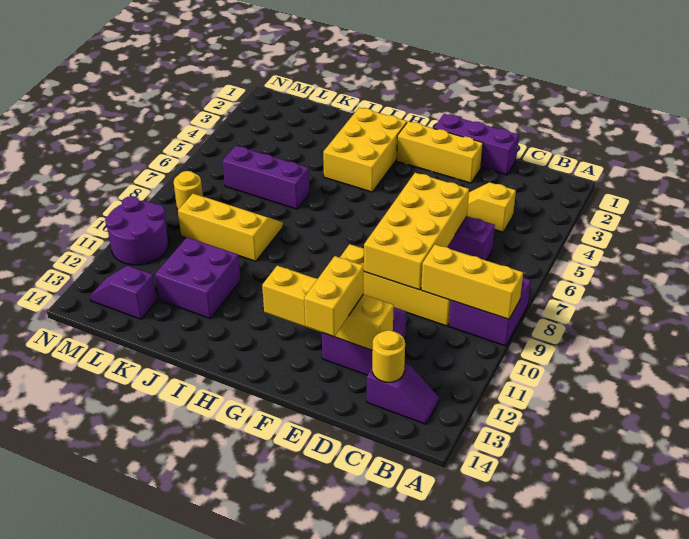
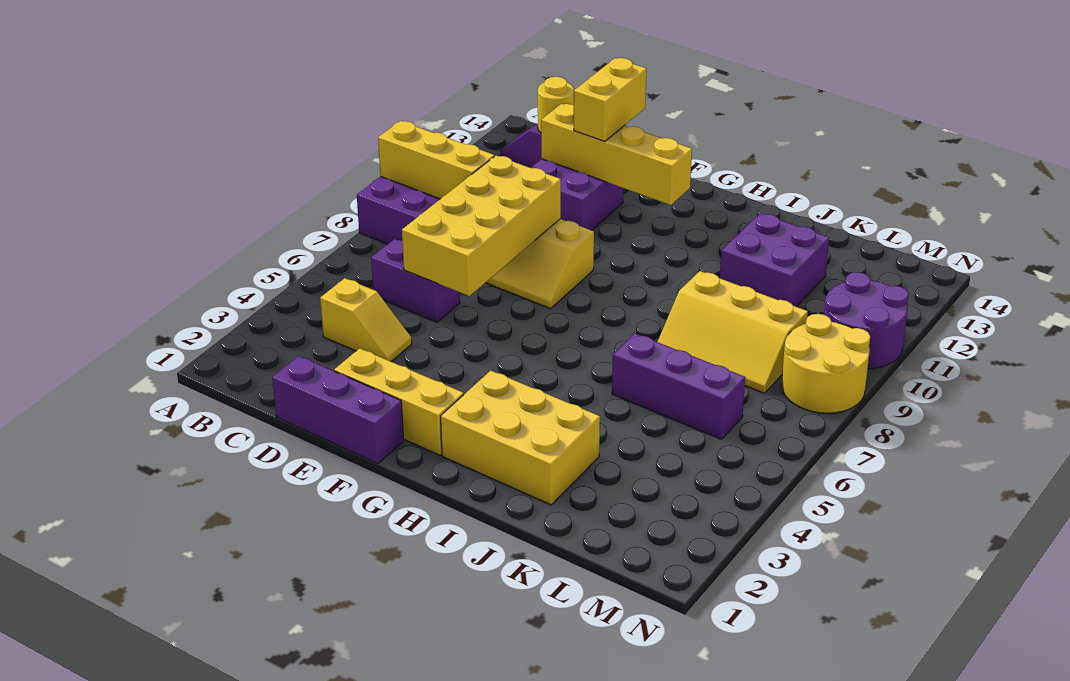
yellow brick H2:I4 level 1 -> yellow brick H2:J3 level 1
purple slope L13:M13 level 1 top L -> none
yellow round brick M8 level 1 -> yellow round brick M8:N9 level 1

